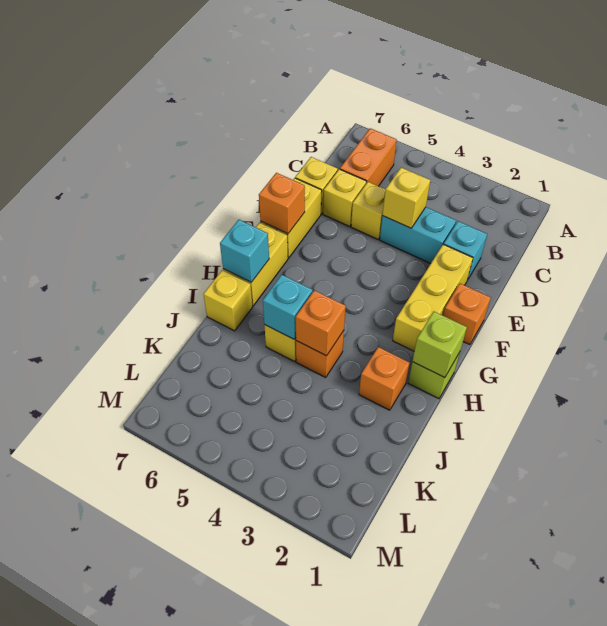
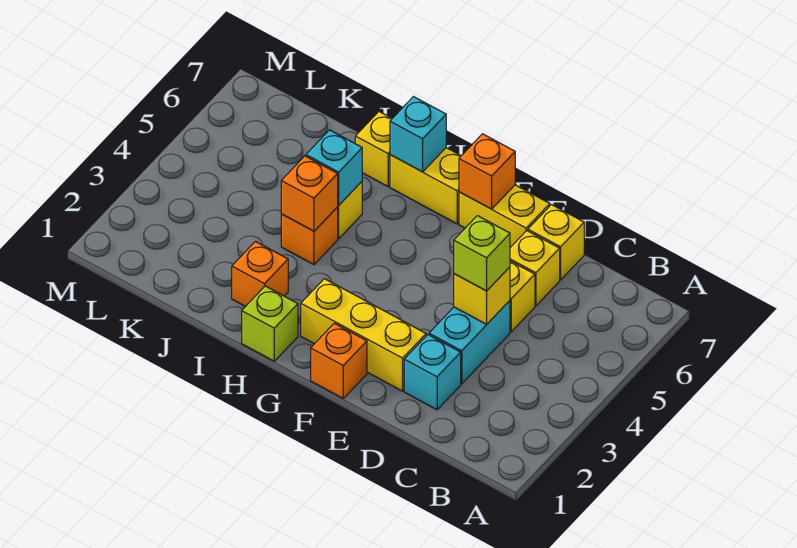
orange brick B6:C6 level 1 -> none
lime brick H1 level 2 -> lime brick D4 level 3

